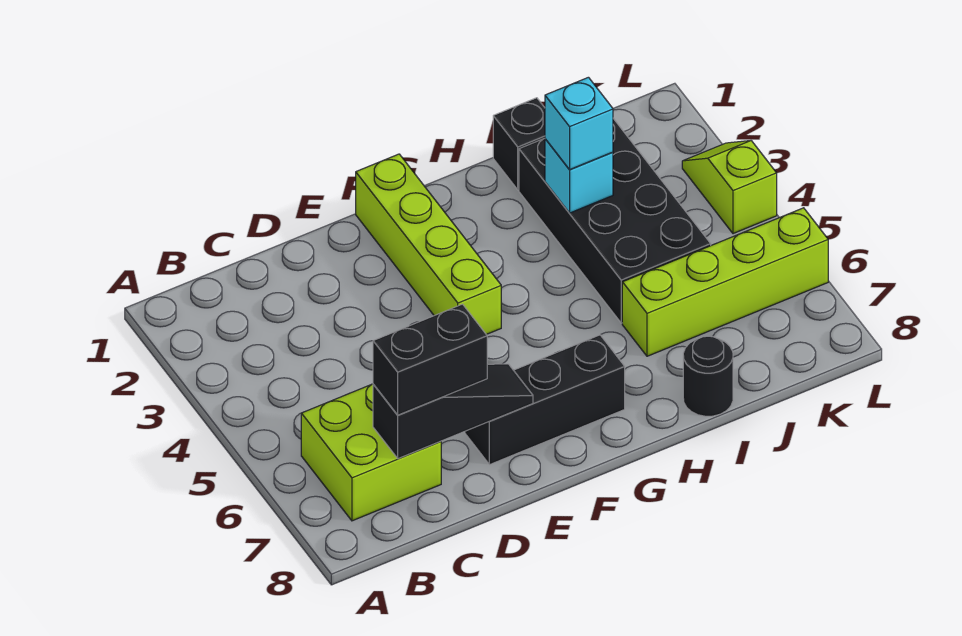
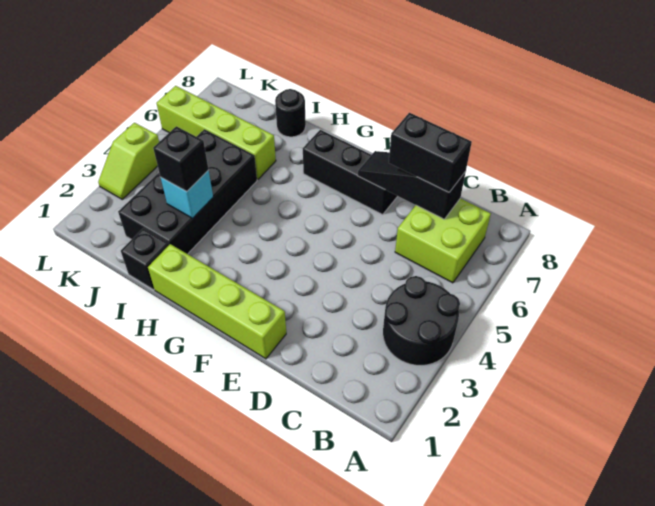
none -> black round brick A3:B4 level 1
lime brick F1:F4 level 1 -> lime brick E1:H1 level 1
cyan brick I3 level 3 -> black brick I3 level 3

